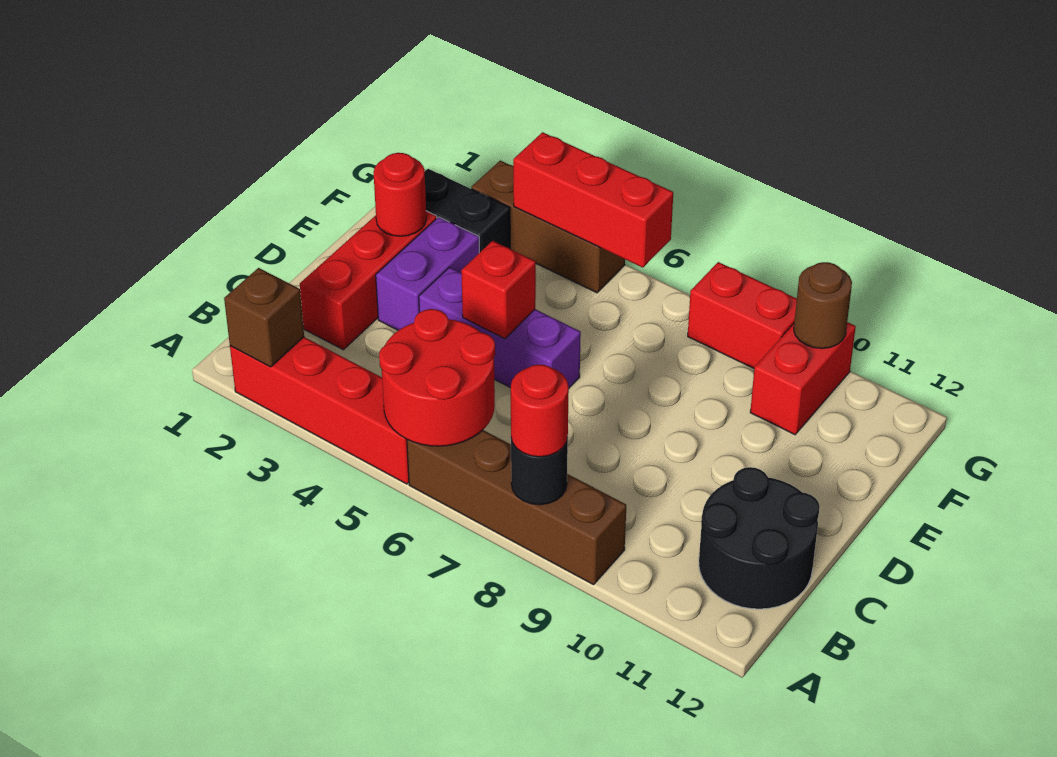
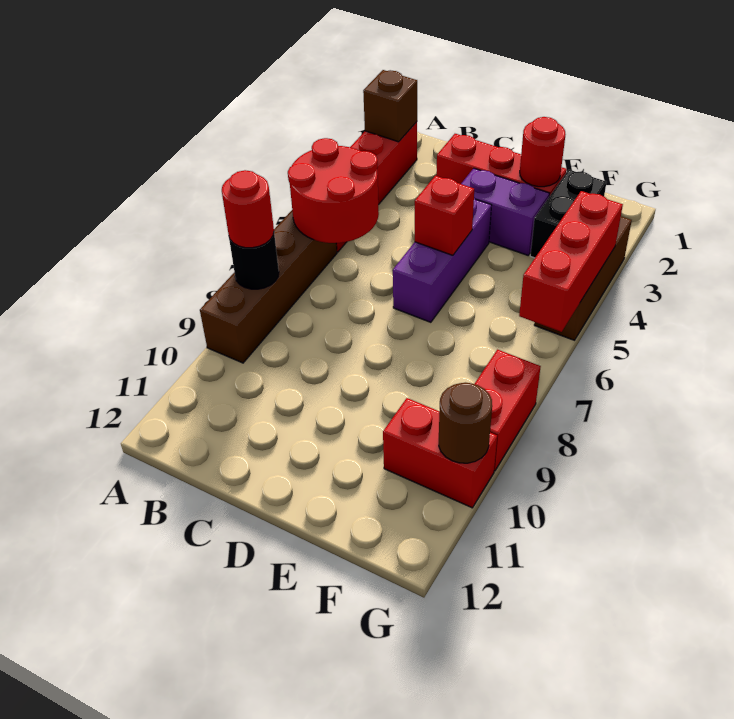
black round brick B11:C12 level 1 -> none

